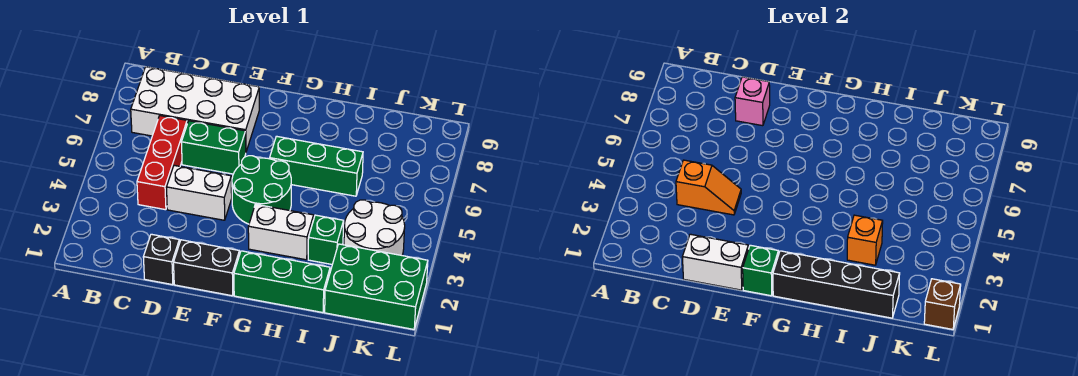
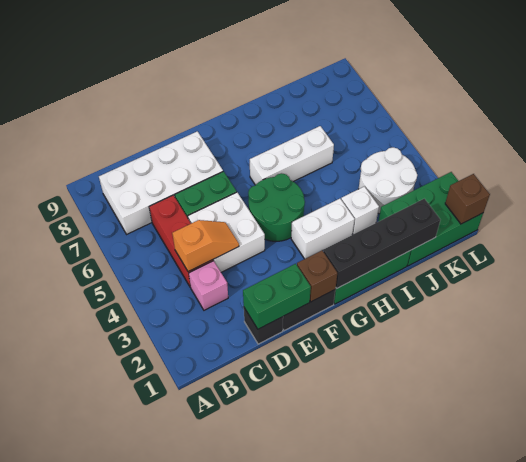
white brick D1:E1 level 2 -> green brick D1:E1 level 2
white brick D4:E4 level 1 -> white brick D4:E5 level 1
pink brick D8 level 2 -> pink brick C3 level 1
green brick F1 level 2 -> brown brick F1 level 2
green brick G6:I6 level 1 -> white brick G6:I6 level 1
green brick I3 level 1 -> white brick I3 level 1
orange brick I3 level 2 -> none

